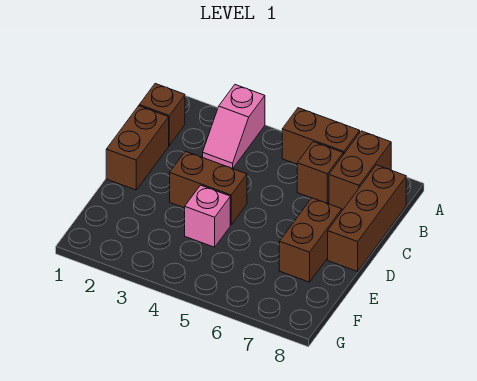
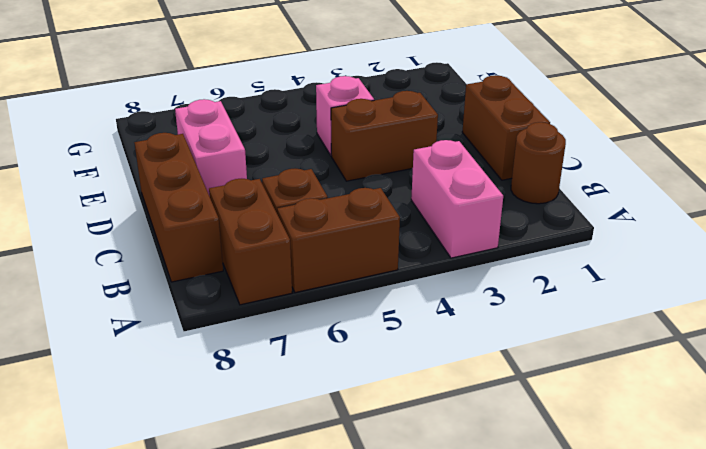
pink slope A3:B3 level 1 top A -> pink brick A3:B3 level 1
brown brick B1 level 1 -> brown round brick B1 level 1
brown brick D7:E7 level 1 -> pink brick D7:E7 level 1

